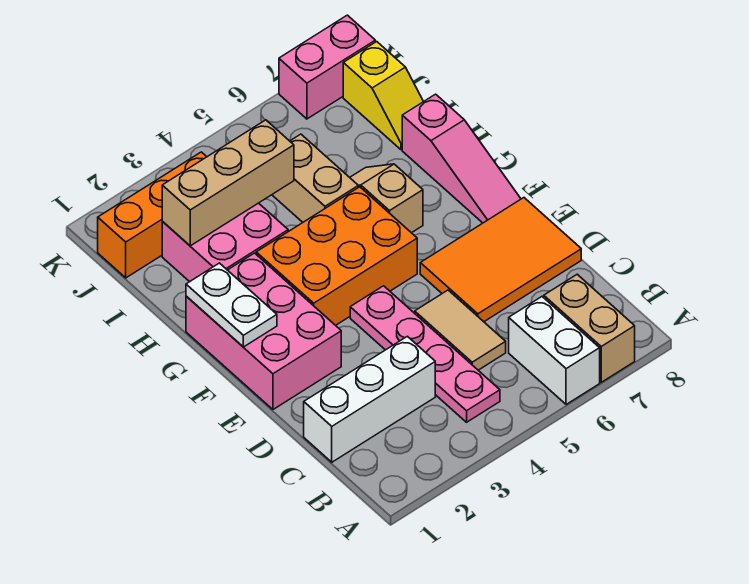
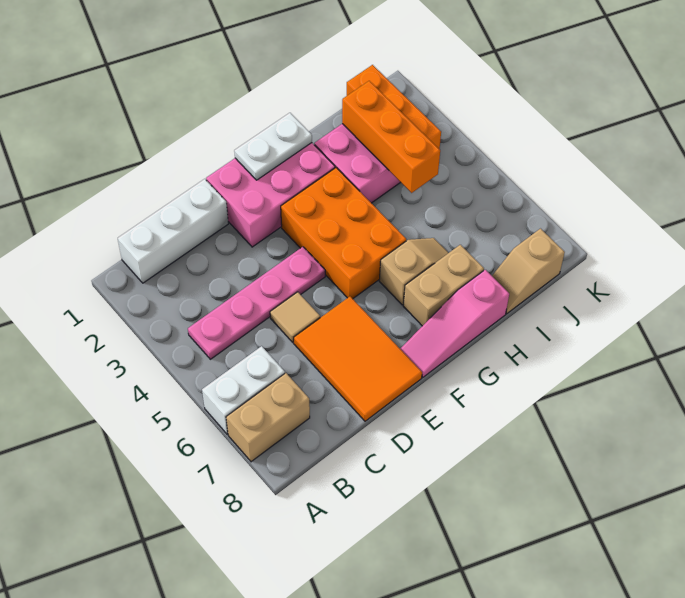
white brick C1:C3 level 1 -> white brick B1:D1 level 1
tan tile C5:D5 level 1 -> tan tile D5 level 1
tan brick H5:I5 level 1 -> tan brick G7:H7 level 1
tan brick I2:I4 level 2 -> orange brick I2:I4 level 2
yellow slope I8:J8 level 1 top J -> tan slope I8:J8 level 1 top J
pink brick K7:K8 level 1 -> none

